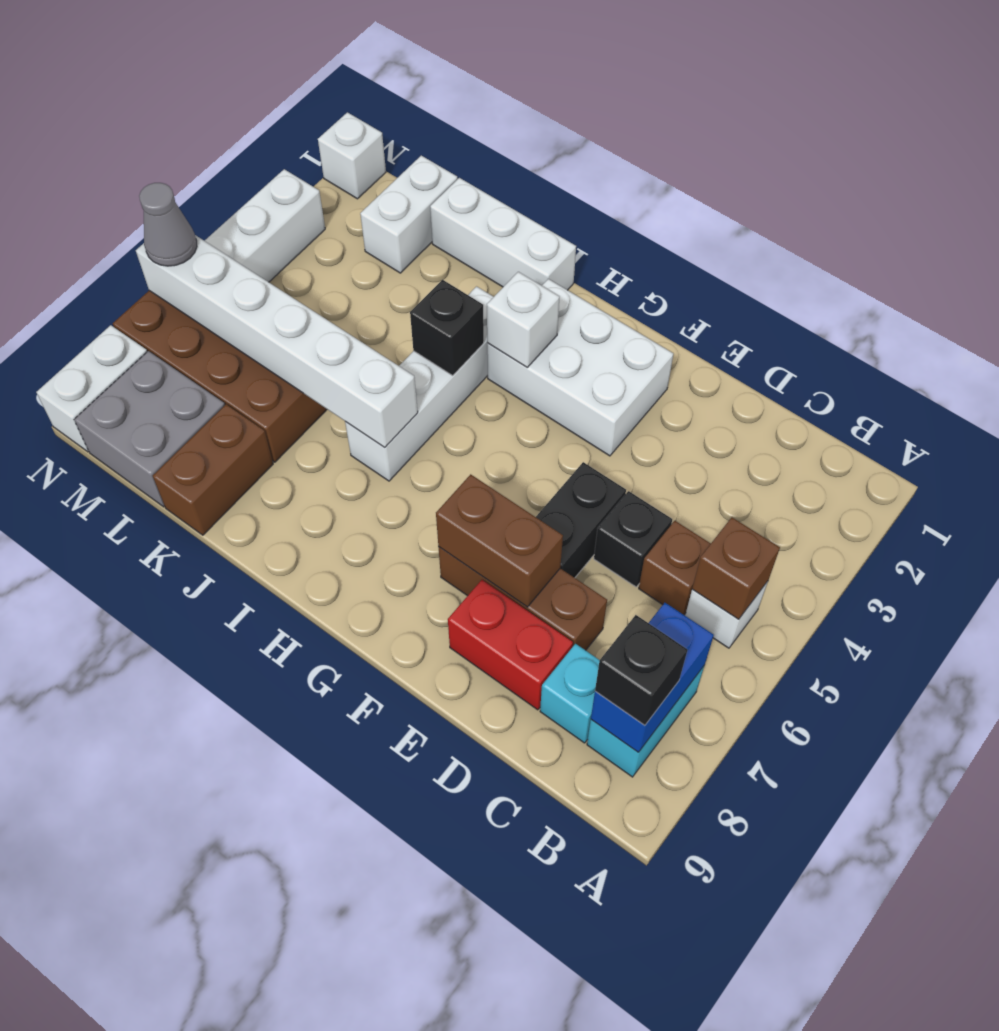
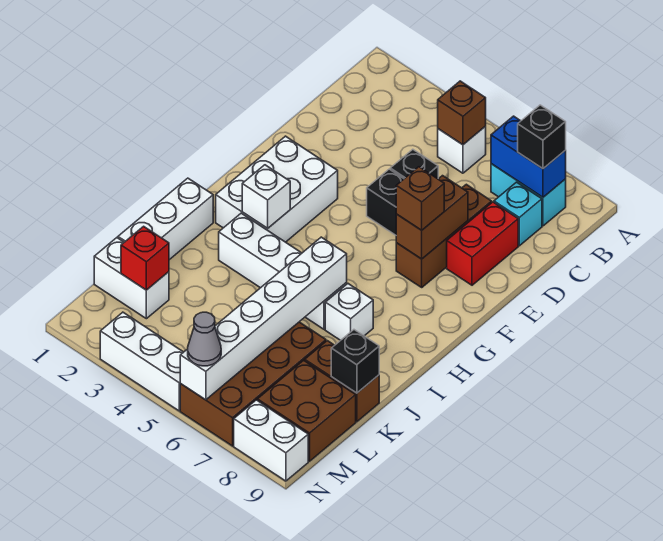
brown brick C5 level 1 -> brown brick F7 level 3
black brick I4 level 2 -> black brick K9 level 2
none -> red brick L2 level 2
grey brick L8:M9 level 1 -> brown brick L8:M9 level 1
white brick N1 level 1 -> white brick I7 level 1

